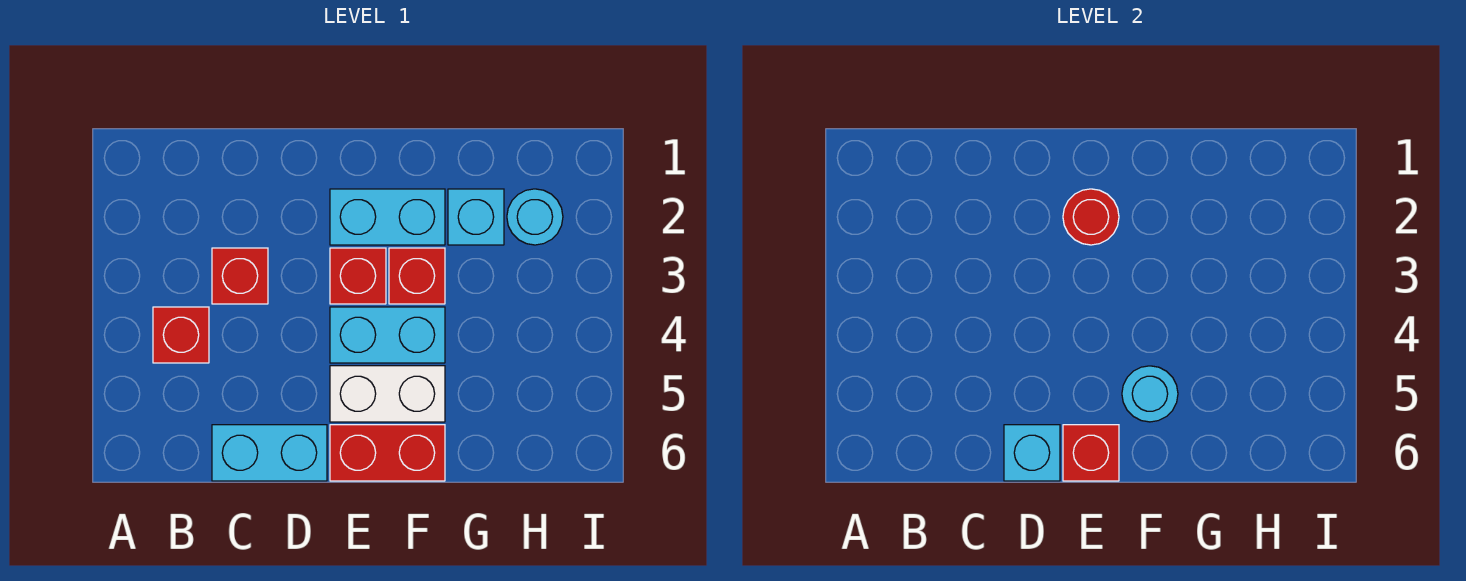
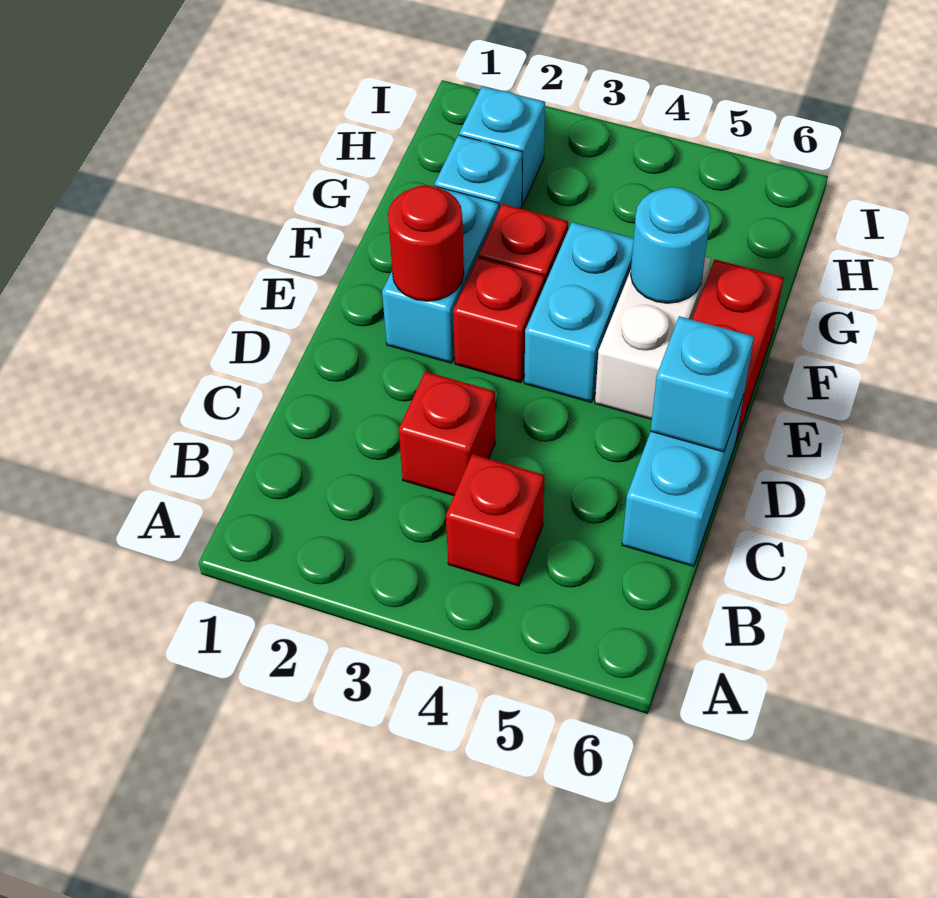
red brick E6 level 2 -> none
cyan round brick H2 level 1 -> cyan brick H2 level 1

